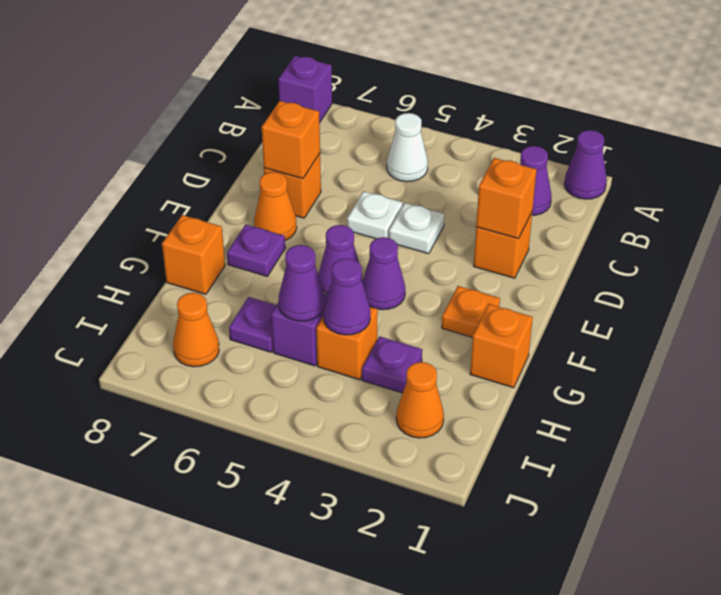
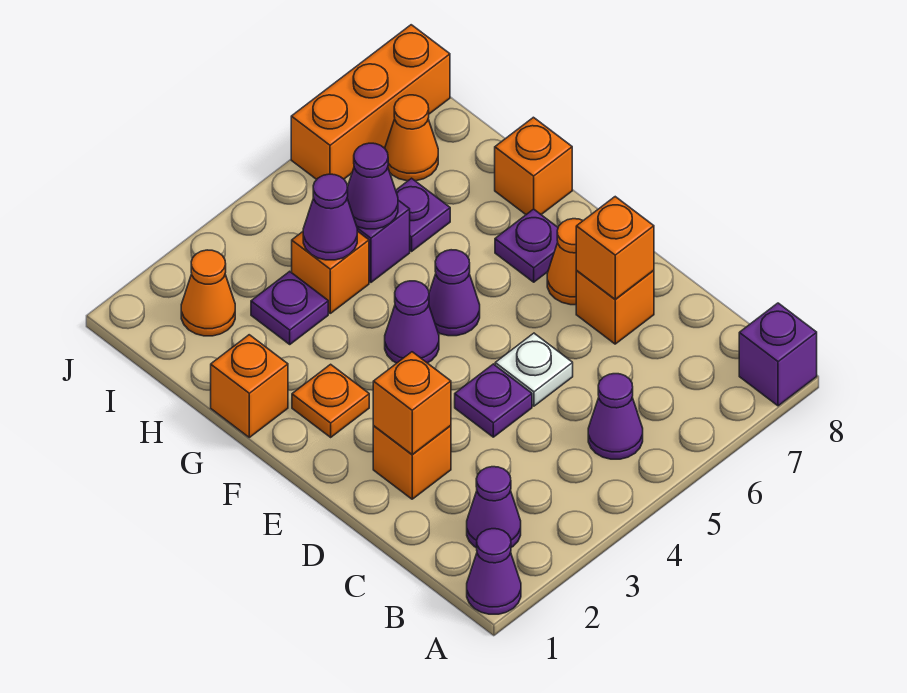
white cone B5 level 1 -> purple cone B5 level 1
white plate D4 level 1 -> purple plate D4 level 1
none -> orange brick J6:J8 level 1

